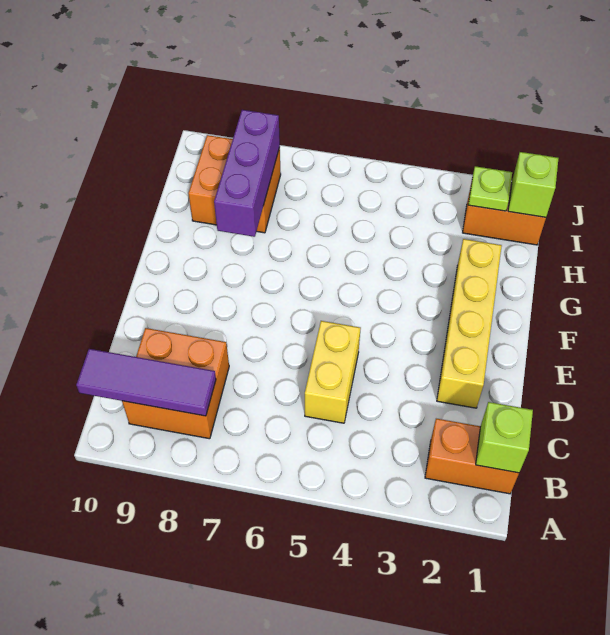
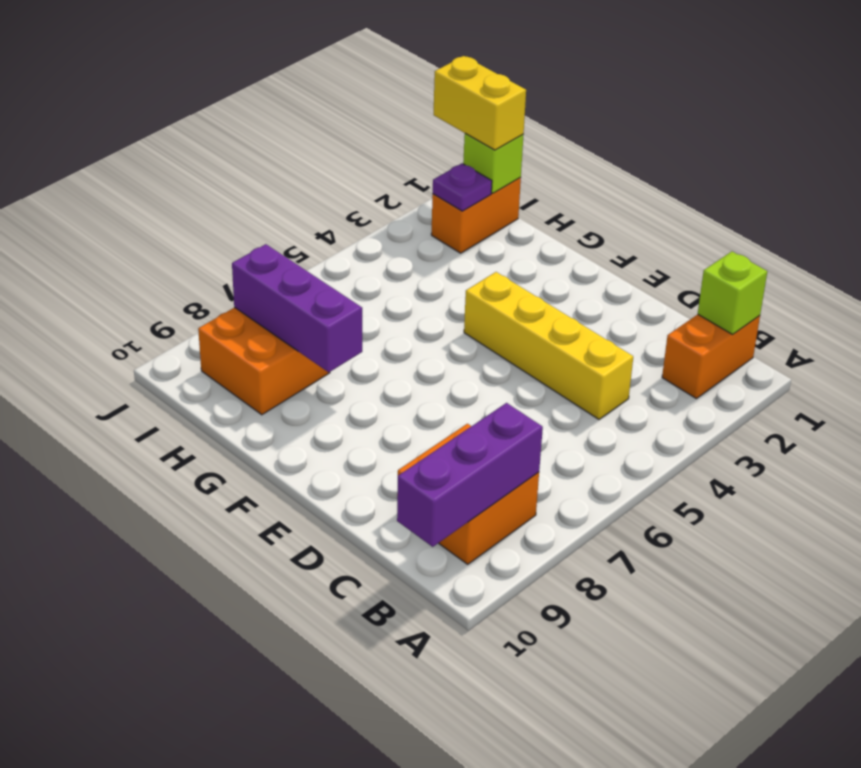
purple tile B8:B10 level 2 -> purple brick B8:B10 level 2
yellow brick C5:D5 level 1 -> yellow brick I1:J1 level 3
yellow brick D2:G2 level 1 -> yellow brick C4:F4 level 1
lime plate I2 level 2 -> purple plate I2 level 2

